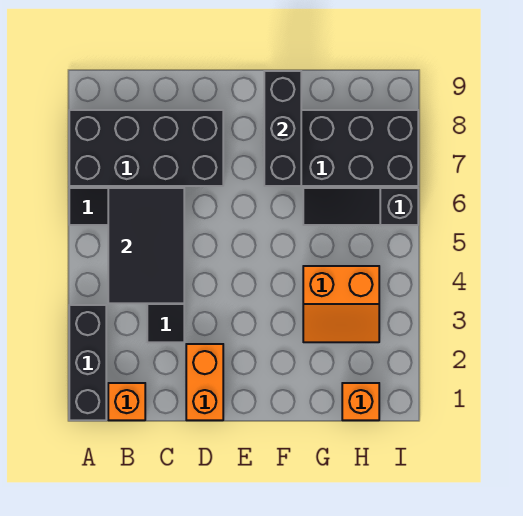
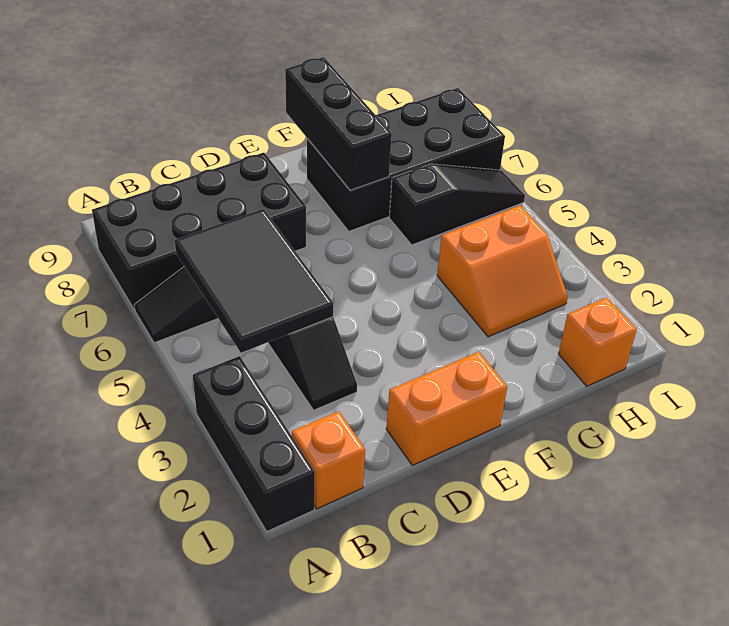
orange brick D1:D2 level 1 -> orange brick D1:E1 level 1
black slope G6:I6 level 1 top I -> black slope G6:I6 level 1 top G

